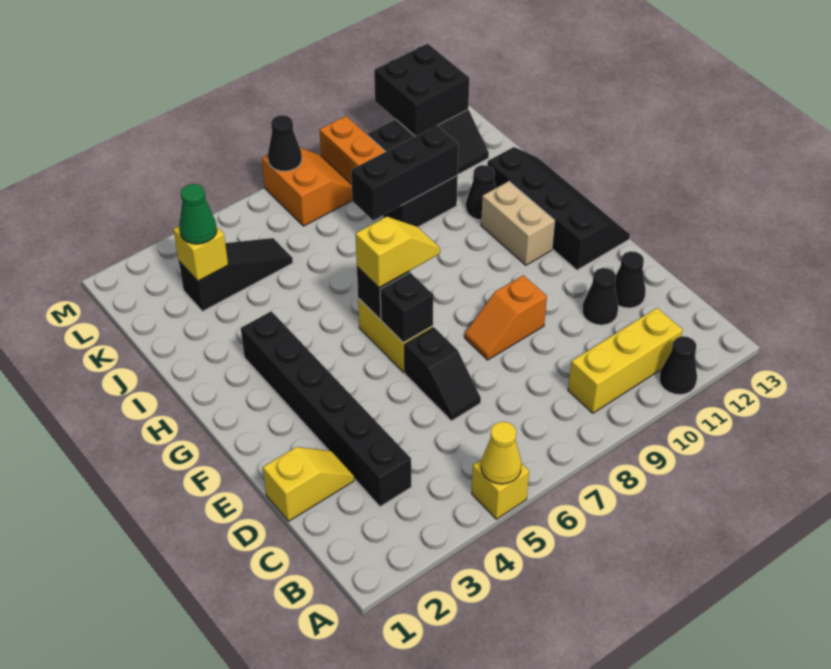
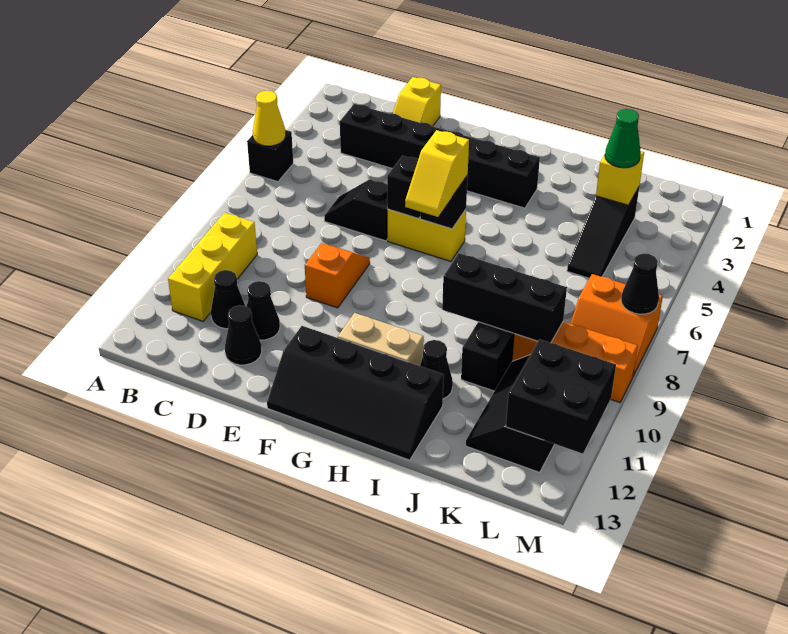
yellow brick A5 level 1 -> black brick A5 level 1
black cone A11 level 1 -> black cone C11 level 1
black brick J8:J10 level 2 -> black brick I9:K9 level 2

